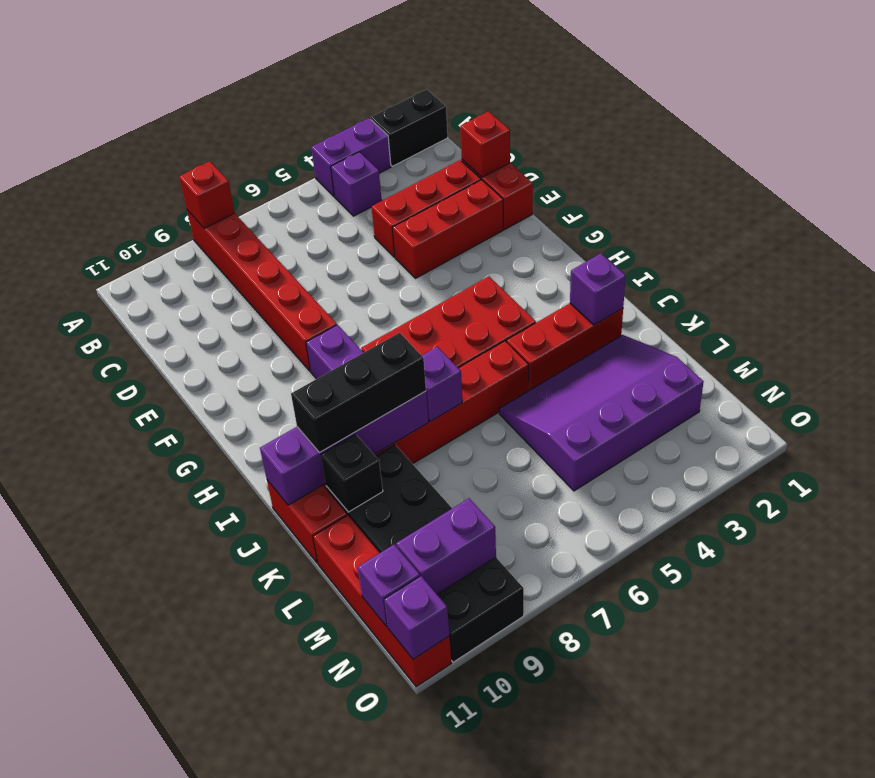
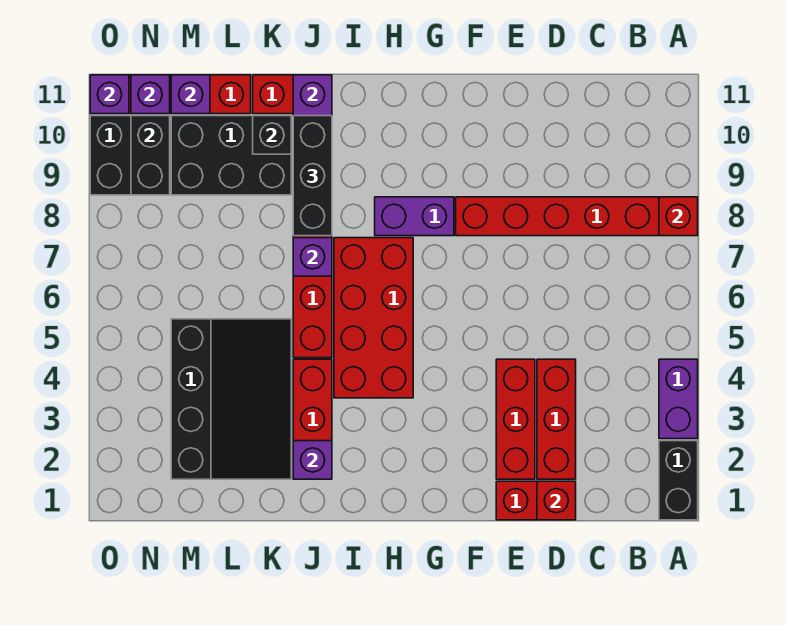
purple brick B4 level 1 -> purple brick M11 level 2
purple slope K2:M5 level 1 top M -> black slope K2:M5 level 1 top M
purple brick N9:N10 level 2 -> black brick N9:N10 level 2

